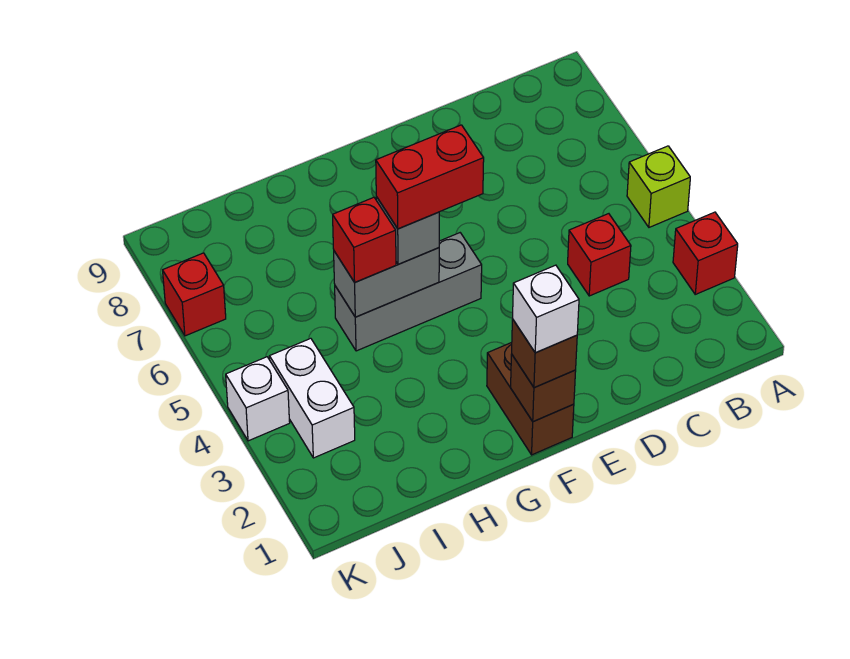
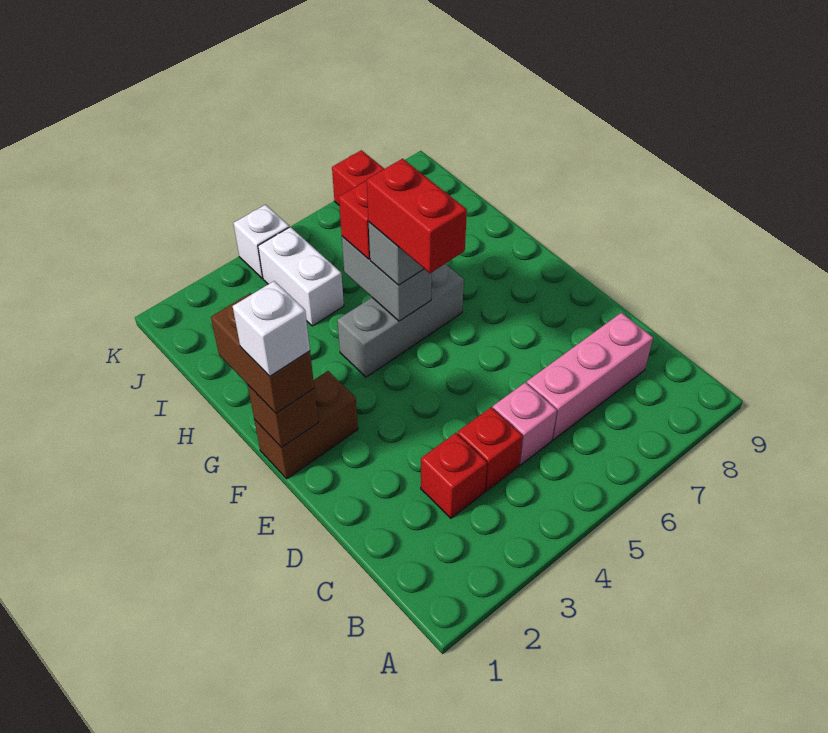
red brick A3 level 1 -> red brick C3 level 1
lime brick A5 level 1 -> none
none -> pink brick C5 level 1
none -> pink brick C6:C8 level 1
brown brick F1 level 3 -> brown brick F1:G1 level 3
grey brick F5:H5 level 1 -> grey brick G4:G6 level 1
white brick J3:J4 level 1 -> white brick I4:J4 level 1

